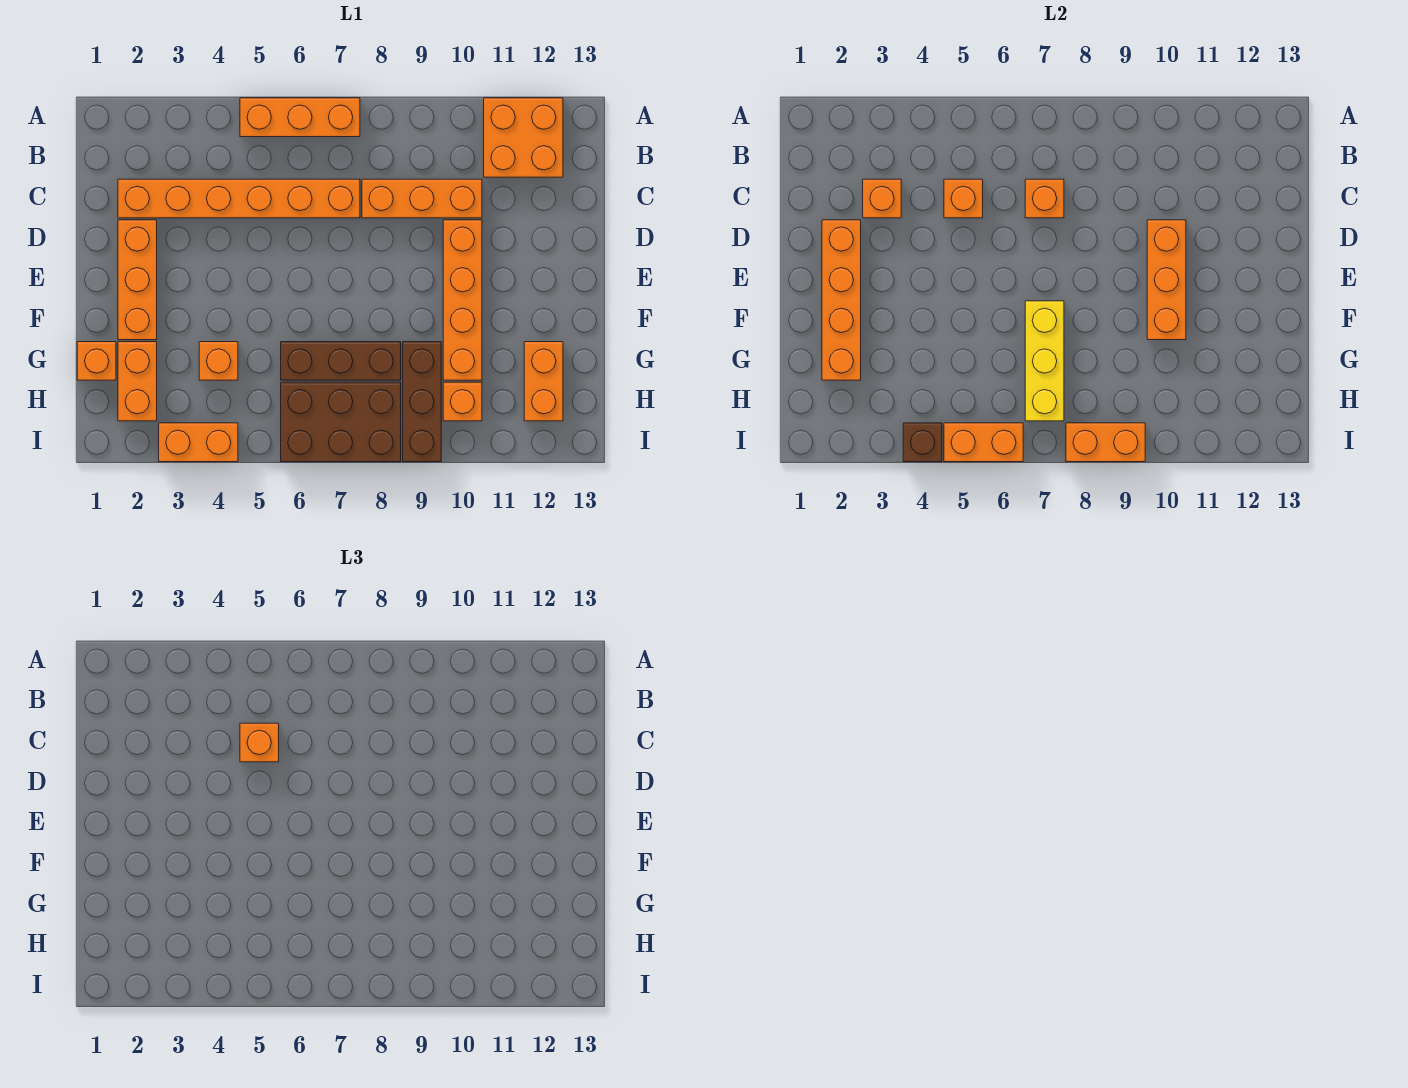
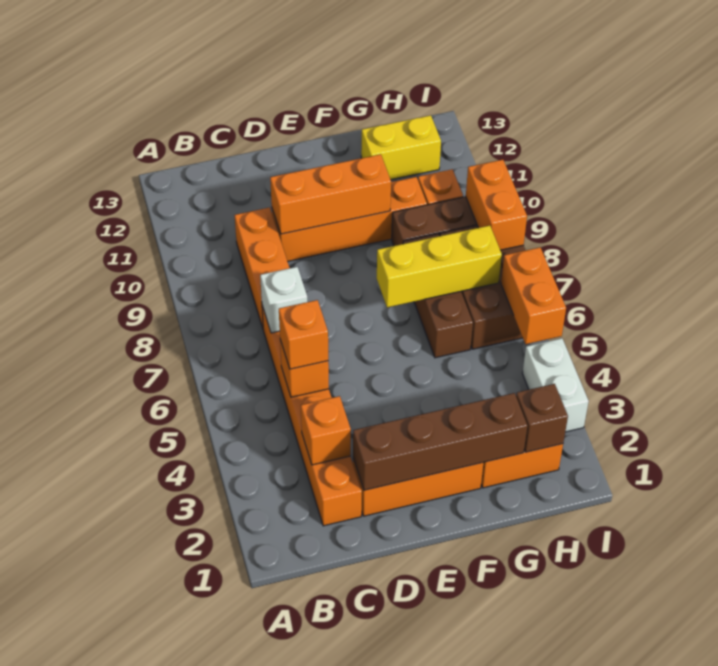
orange brick A5:A7 level 1 -> none
orange brick A11:B12 level 1 -> none
orange brick C7 level 2 -> white brick C7 level 2
orange brick D2:G2 level 2 -> brown brick D2:G2 level 2
orange brick G1 level 1 -> none
orange brick G4 level 1 -> none
orange brick G12:H12 level 1 -> yellow brick G12:H12 level 1
orange brick I3:I4 level 1 -> white brick I3:I4 level 1
brown brick I4 level 2 -> brown brick H2 level 2

